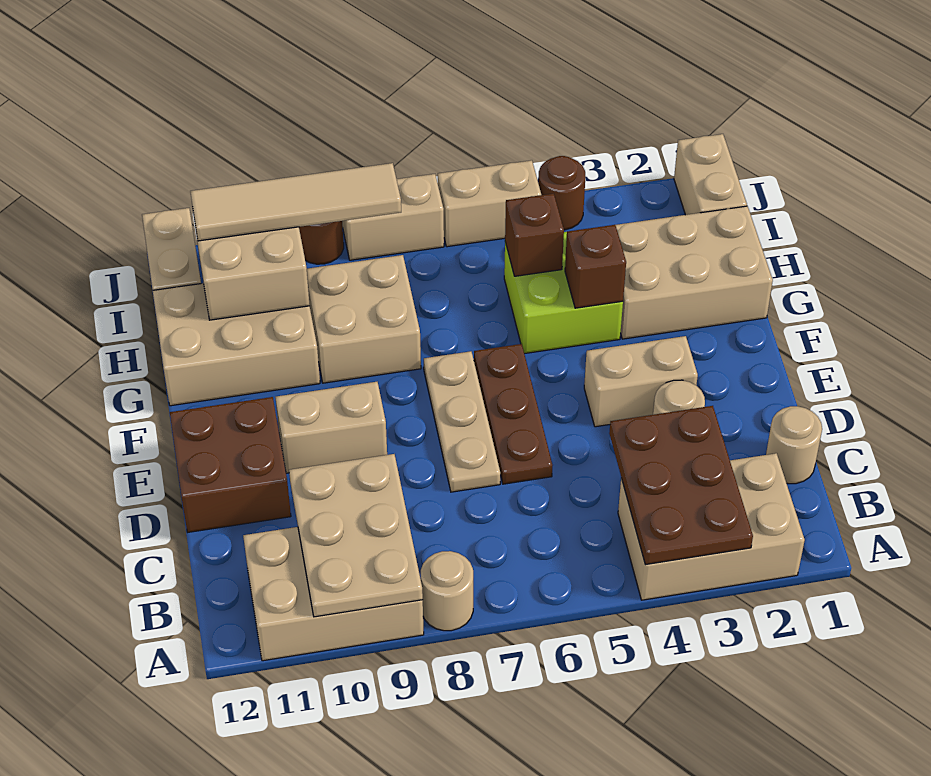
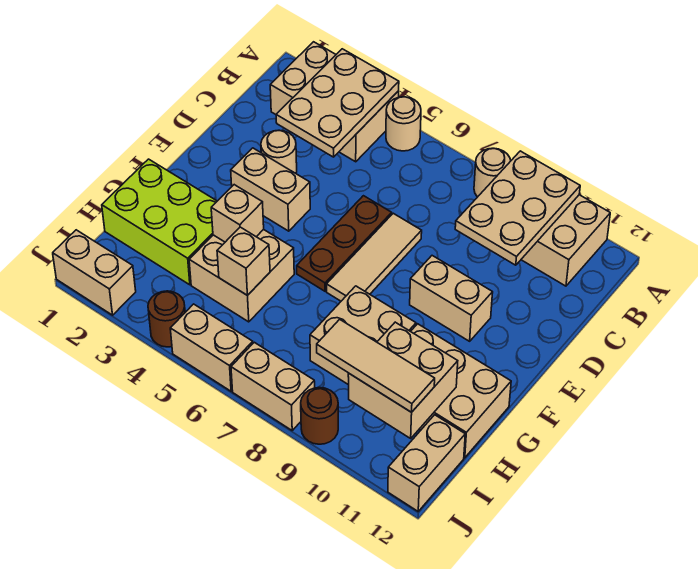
brown plate A3:C4 level 2 -> tan plate A3:C4 level 2
tan round brick C1 level 1 -> tan round brick A5 level 1
tan plate D7:F7 level 1 -> tan tile D7:F7 level 1
brown brick D11:E12 level 1 -> none
tan brick G1:H3 level 1 -> lime brick G1:H3 level 1
lime brick G4:H5 level 1 -> tan brick G4:H5 level 1
brown brick G4 level 2 -> tan brick G4 level 2
brown brick H5 level 2 -> tan brick H5 level 2
tan brick I1:J1 level 1 -> tan brick J1:J2 level 1
tan tile I8:I11 level 3 -> tan tile I9:I11 level 3

